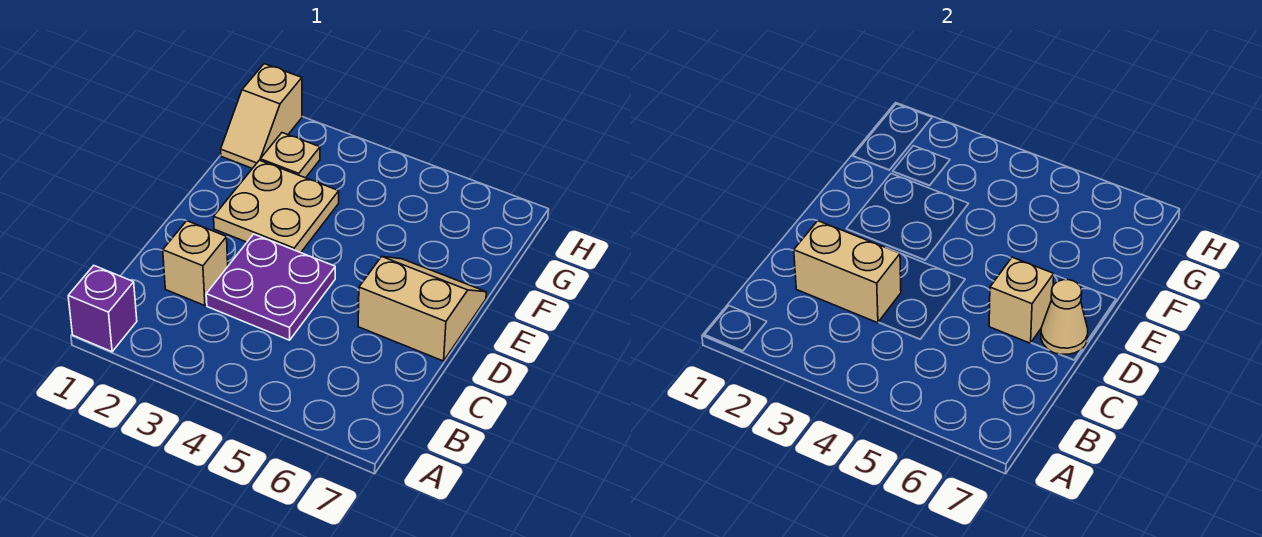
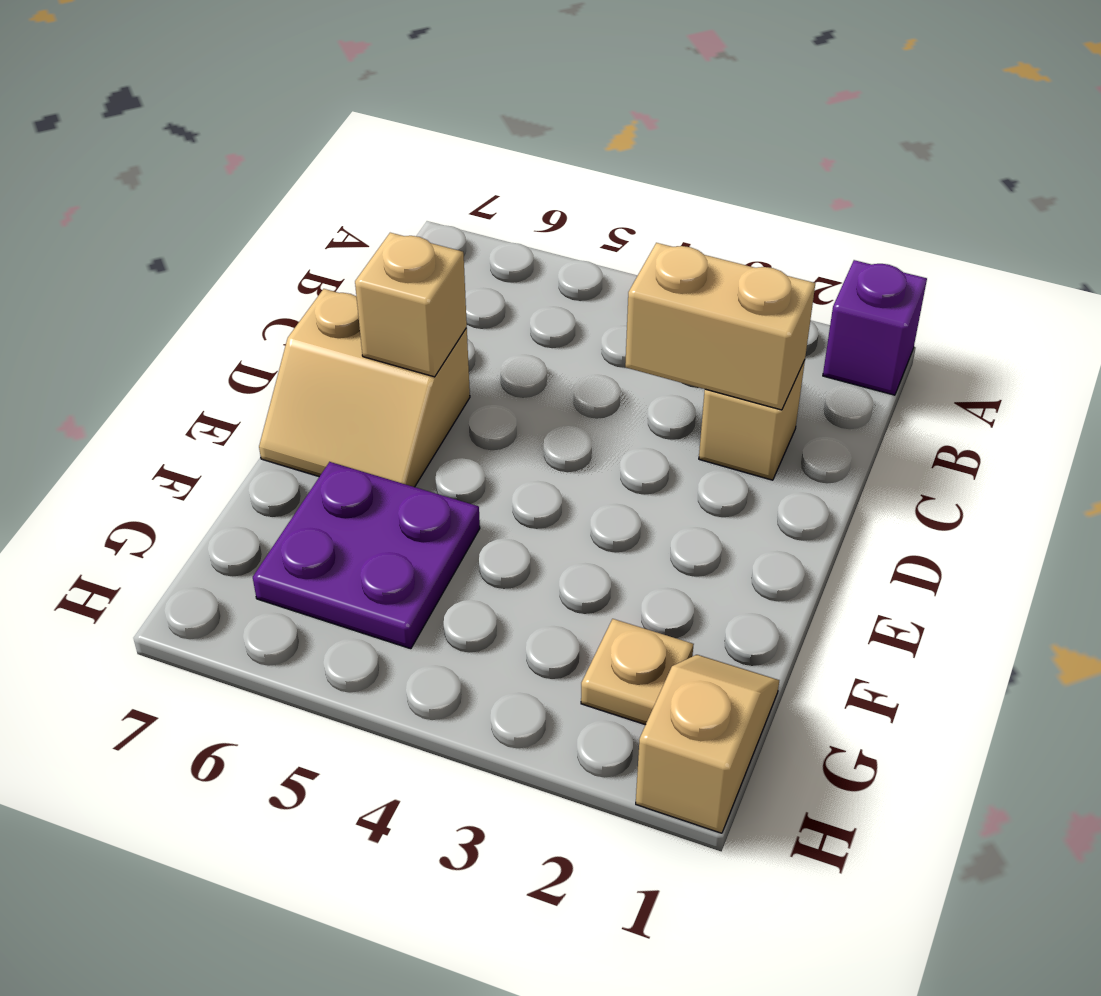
purple plate C3:D4 level 1 -> purple plate F5:G6 level 1
tan cone D7 level 2 -> none
tan plate E2:F3 level 1 -> none

